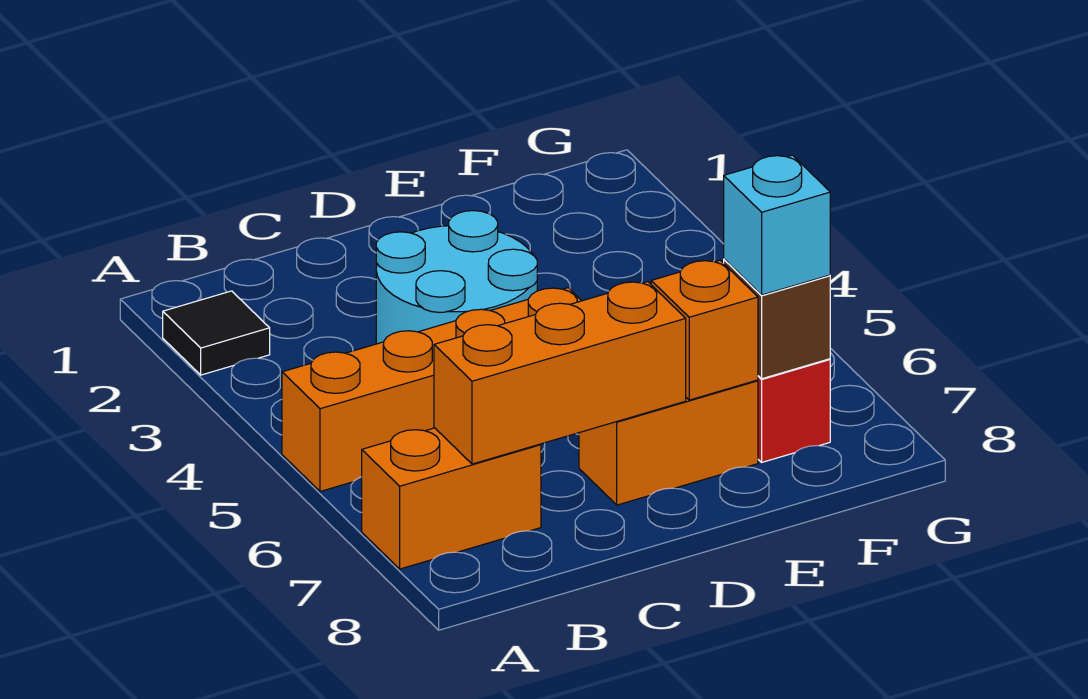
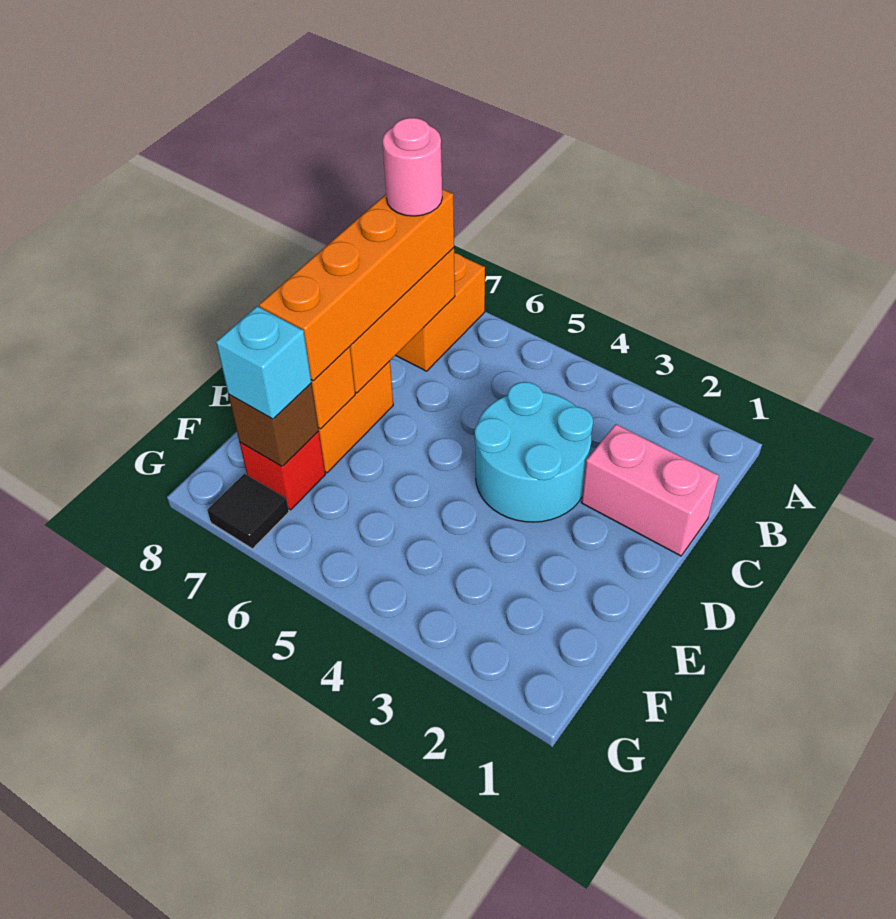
black tile A2 level 1 -> black tile G7 level 1
orange brick A5:D5 level 1 -> orange brick B7:E7 level 3
none -> pink round brick B7 level 4
none -> pink brick C1:C2 level 1

